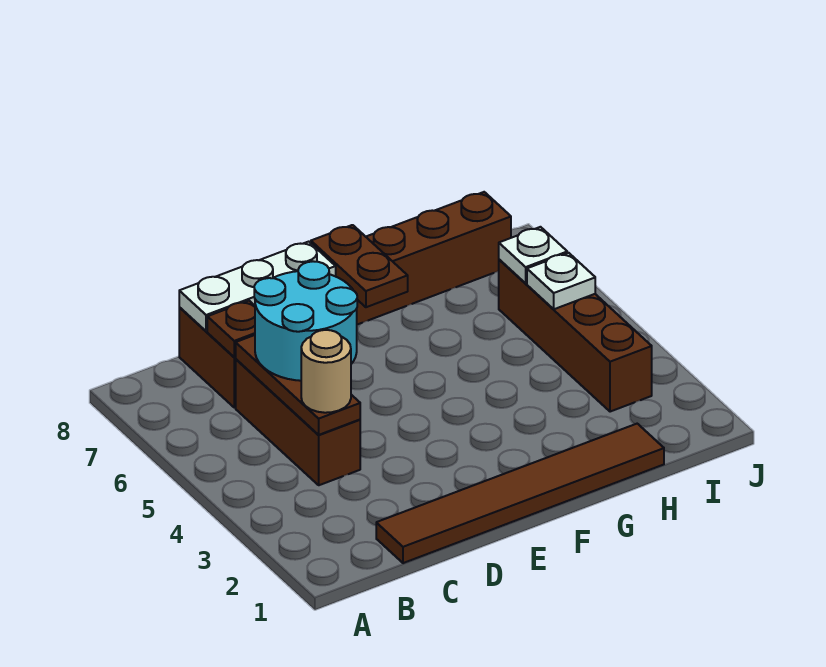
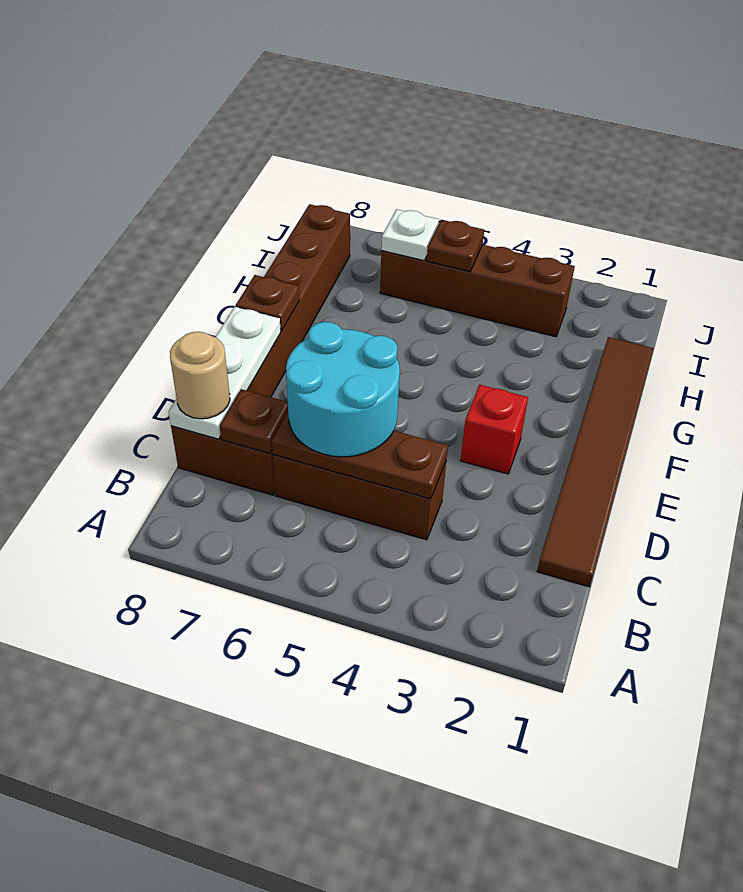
tan round brick C4 level 3 -> tan round brick C8 level 3
none -> red brick E3 level 1
brown plate F7:F8 level 2 -> brown plate F8 level 2
white plate I5 level 2 -> brown plate I5 level 2

